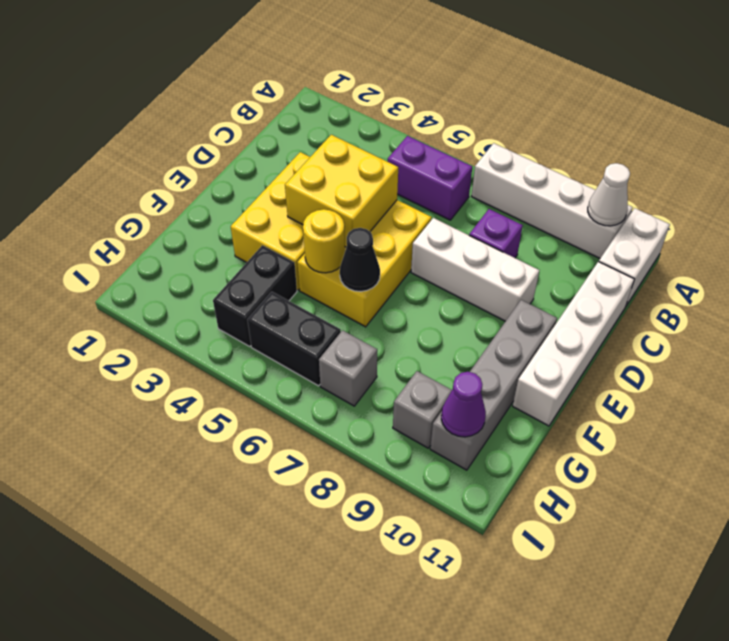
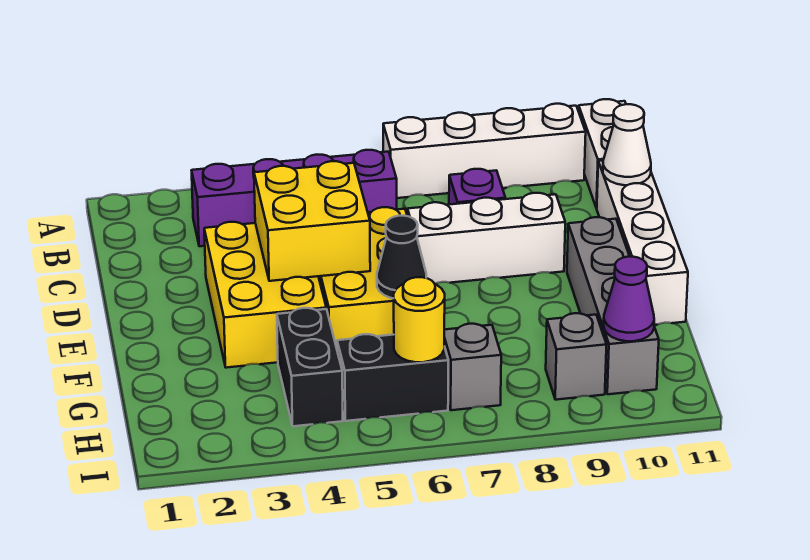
white cone A10 level 2 -> white cone C11 level 2
purple brick B5:B6 level 1 -> purple brick B3:B6 level 1
yellow round brick F5 level 2 -> yellow round brick H6 level 2

